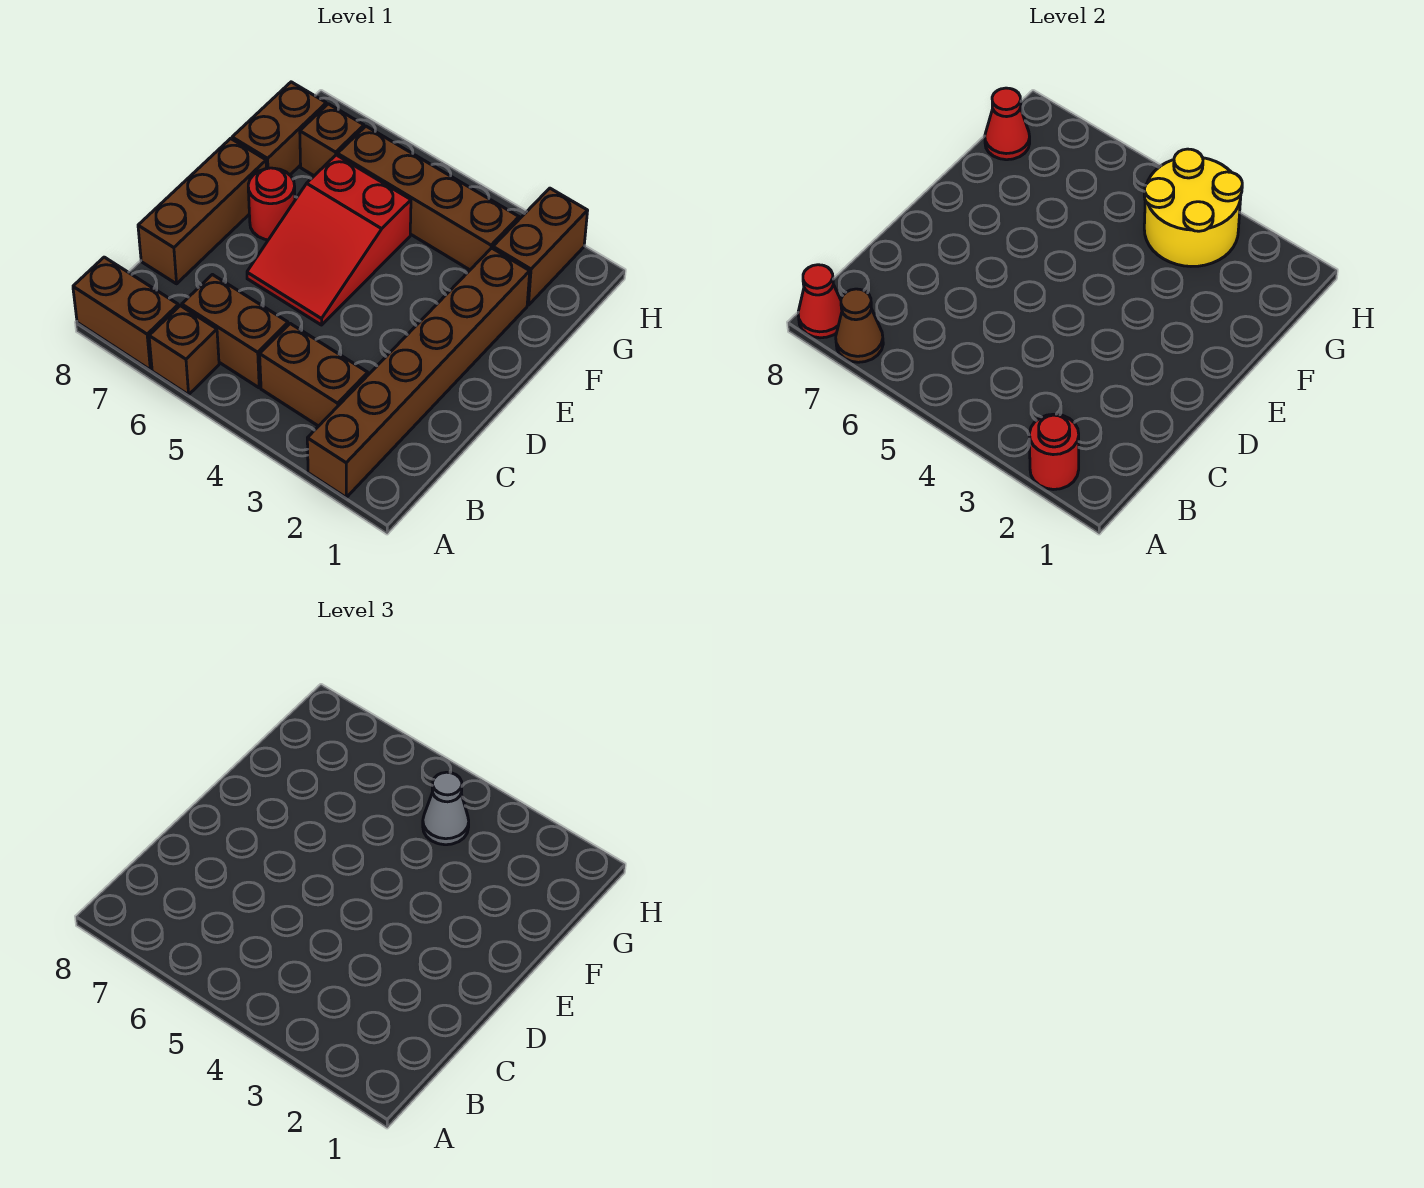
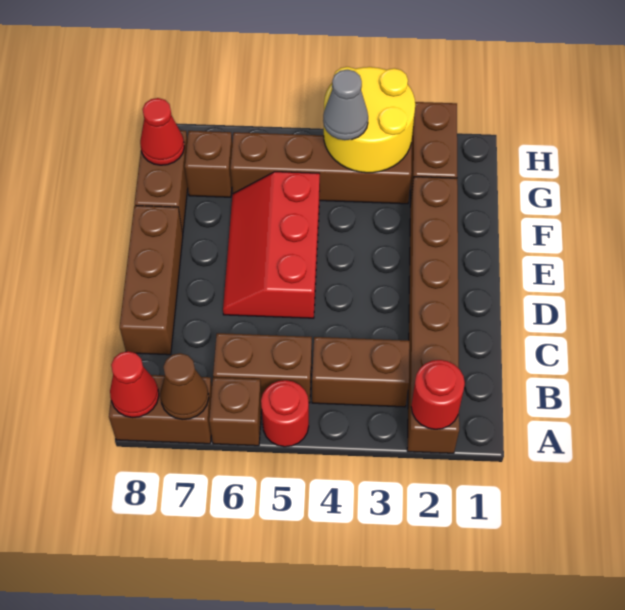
red slope D5:F6 level 1 top F -> red slope D5:F6 level 1 top 5
red round brick E7 level 1 -> red round brick A5 level 1

